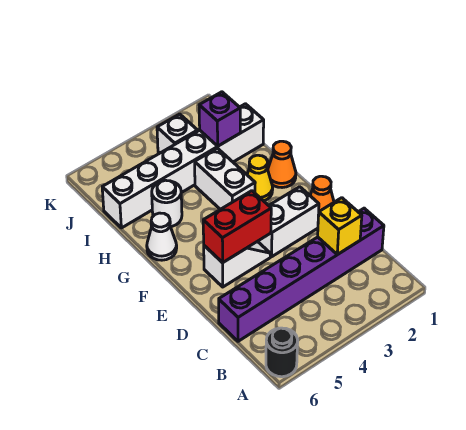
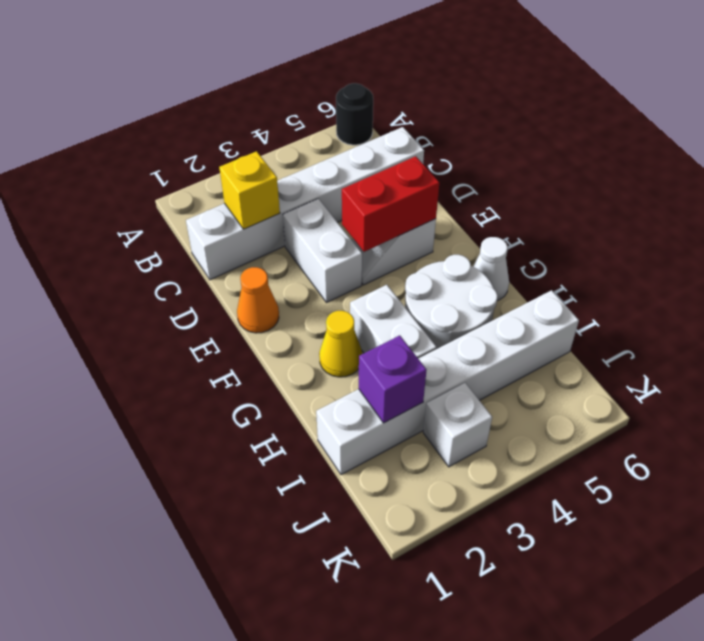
purple brick C1:C6 level 1 -> white brick C1:C6 level 1
white brick E2:E3 level 1 -> white brick D3:E3 level 1
orange cone G1 level 1 -> none
white round brick H5 level 1 -> white round brick G4:H5 level 1

